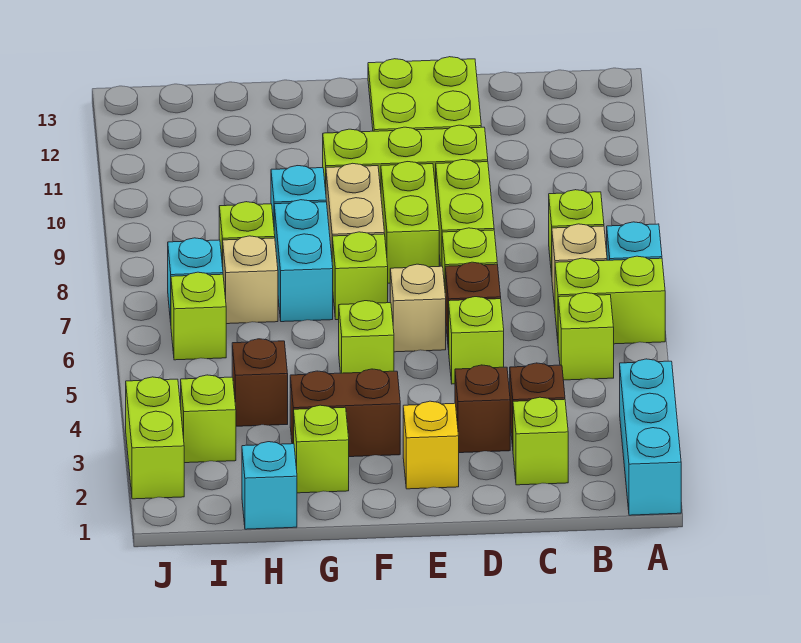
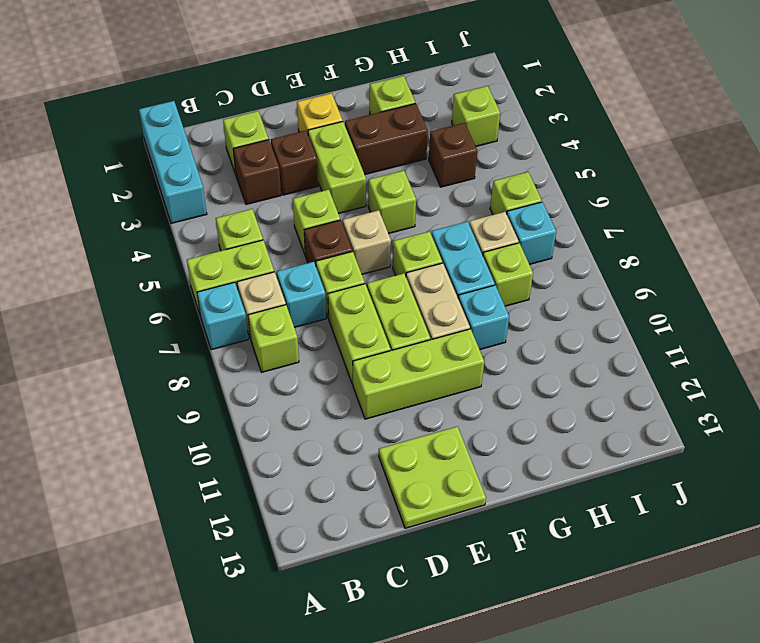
cyan brick H1 level 1 -> cyan brick C7 level 1
lime brick J2:J3 level 1 -> lime brick E3:E4 level 1

